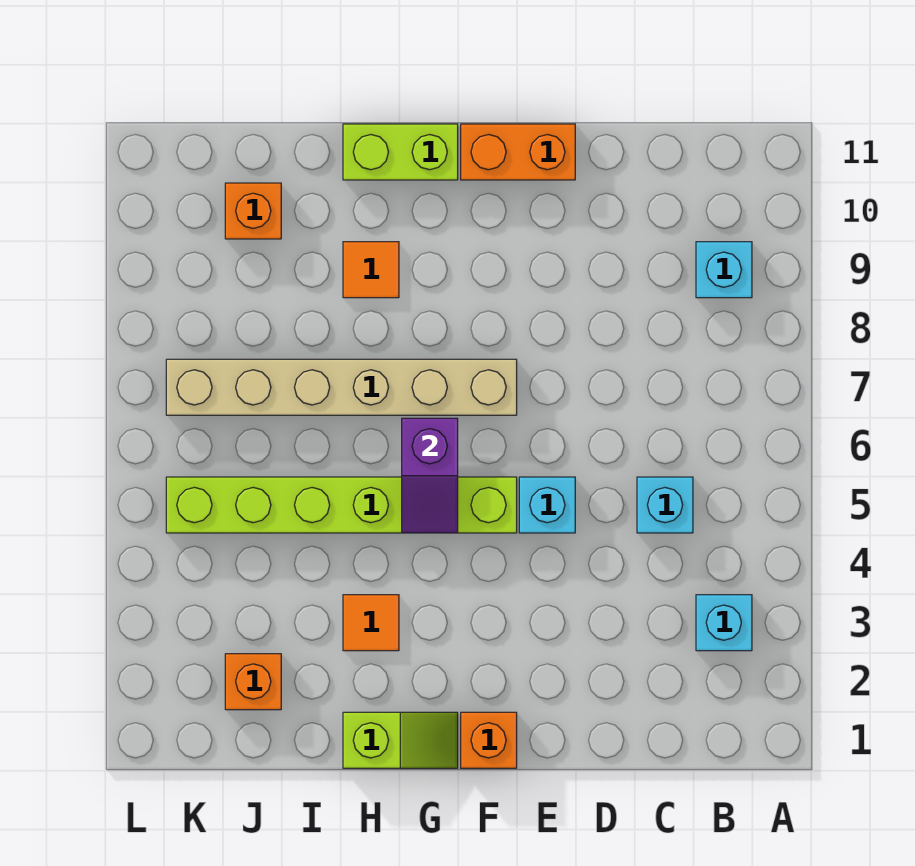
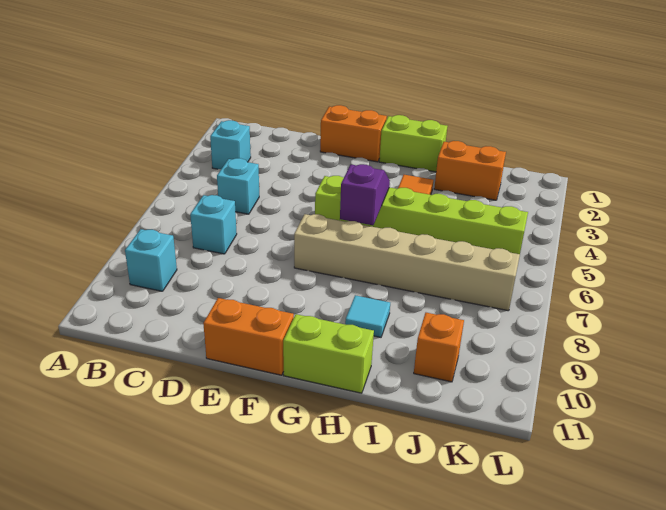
cyan brick E5 level 1 -> cyan brick C7 level 1
orange brick F1 level 1 -> orange brick E1:F1 level 1
lime slope G1:H1 level 1 top H -> lime brick G1:H1 level 1
orange tile H9 level 1 -> cyan tile H9 level 1
orange brick J2 level 1 -> orange brick I2:J2 level 1

